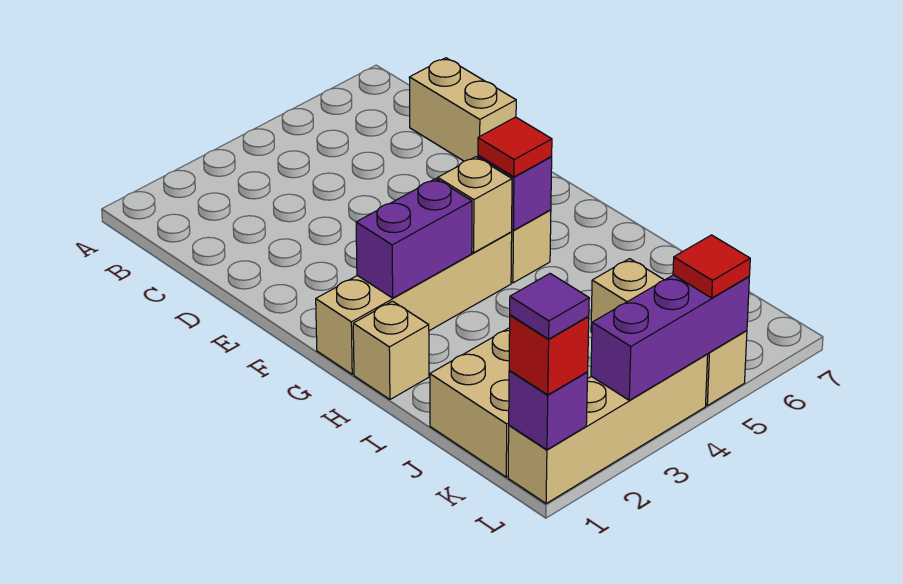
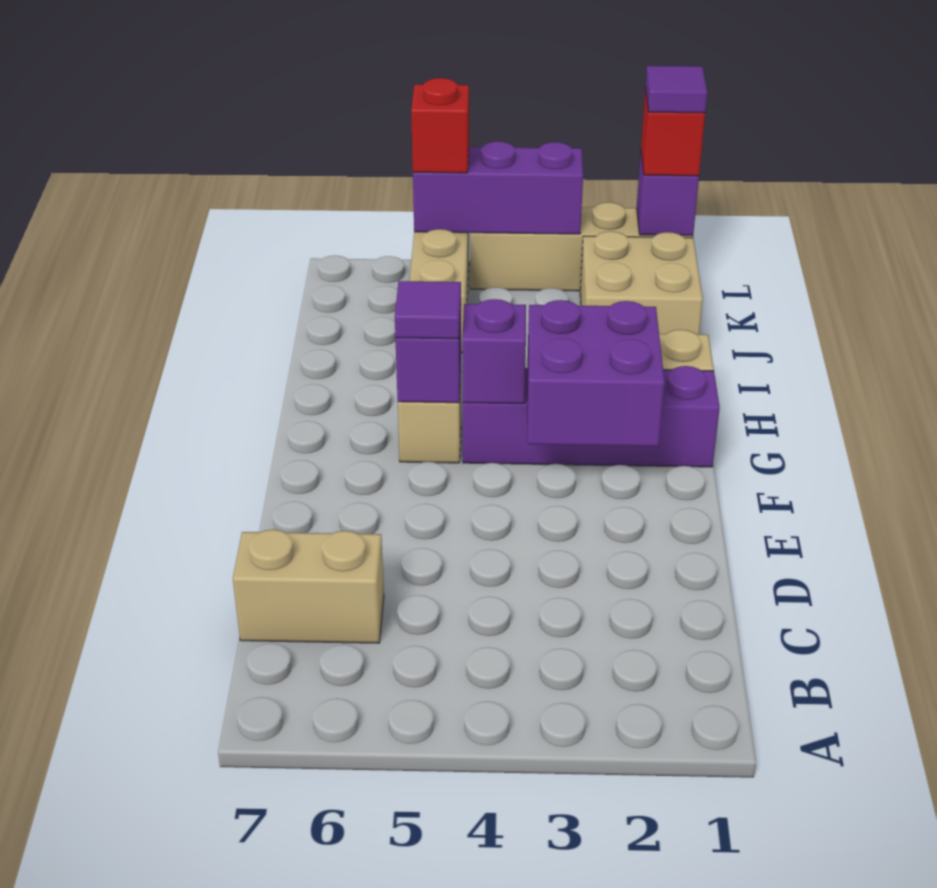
tan brick C7:D7 level 1 -> tan brick C6:C7 level 1
tan brick G1:G4 level 1 -> purple brick G1:G4 level 1
purple brick G2:G3 level 2 -> purple brick F2:G3 level 2
tan brick G4 level 2 -> purple brick G4 level 2
red tile G5 level 3 -> purple tile G5 level 3
red tile L5 level 3 -> red brick L5 level 3

